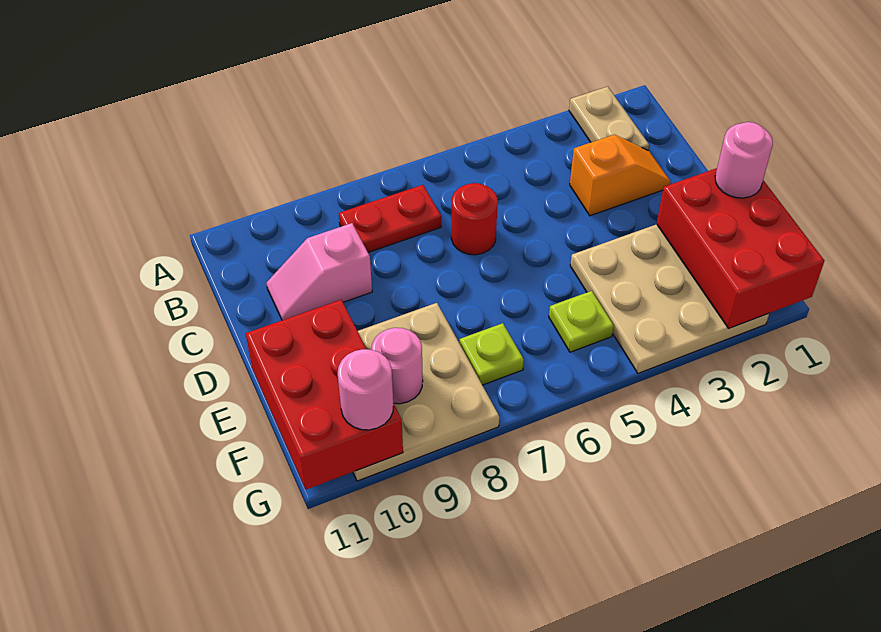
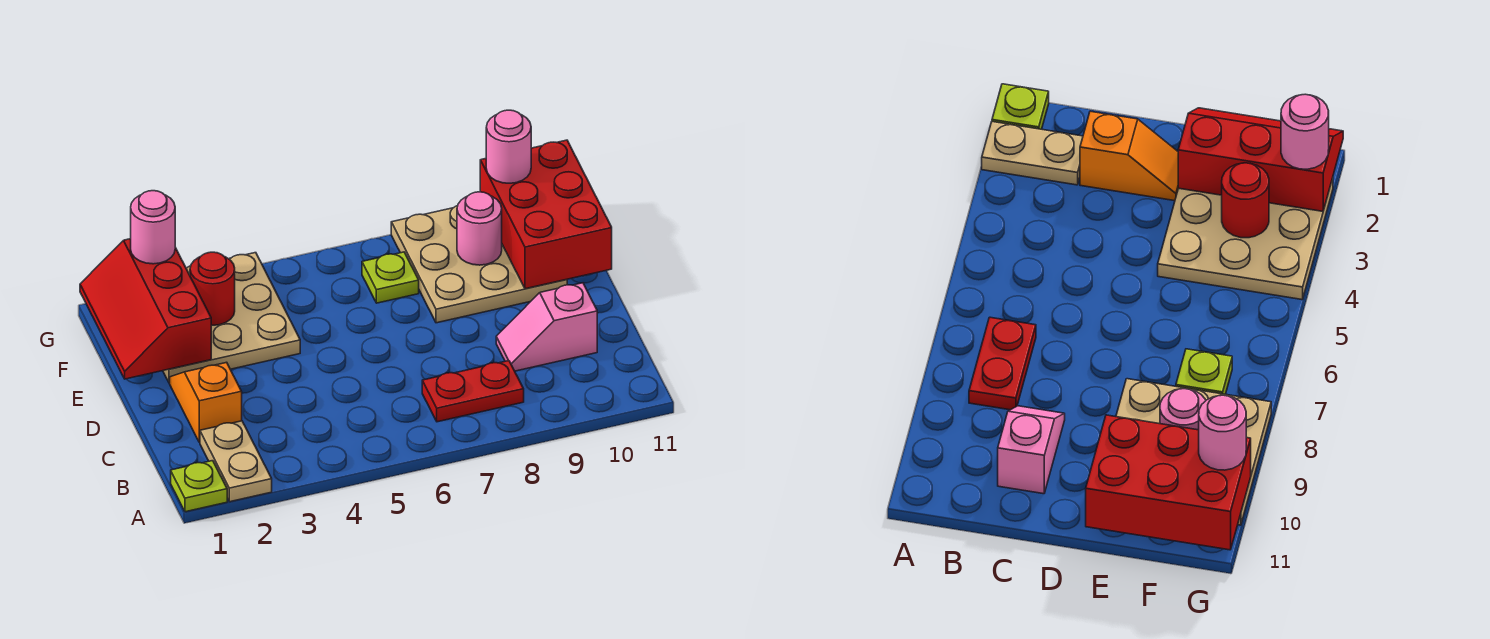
orange slope C2:C3 level 1 top 3 -> orange slope C2:D2 level 1 top C
red round brick C6 level 1 -> red round brick F3 level 2
pink slope C9:C10 level 1 top 9 -> pink slope C9:C10 level 1 top 10
red brick E1:G2 level 2 -> red slope E1:G2 level 2 top 2
pink round brick E1 level 3 -> pink round brick G2 level 3
lime plate F5 level 1 -> lime plate A1 level 1

